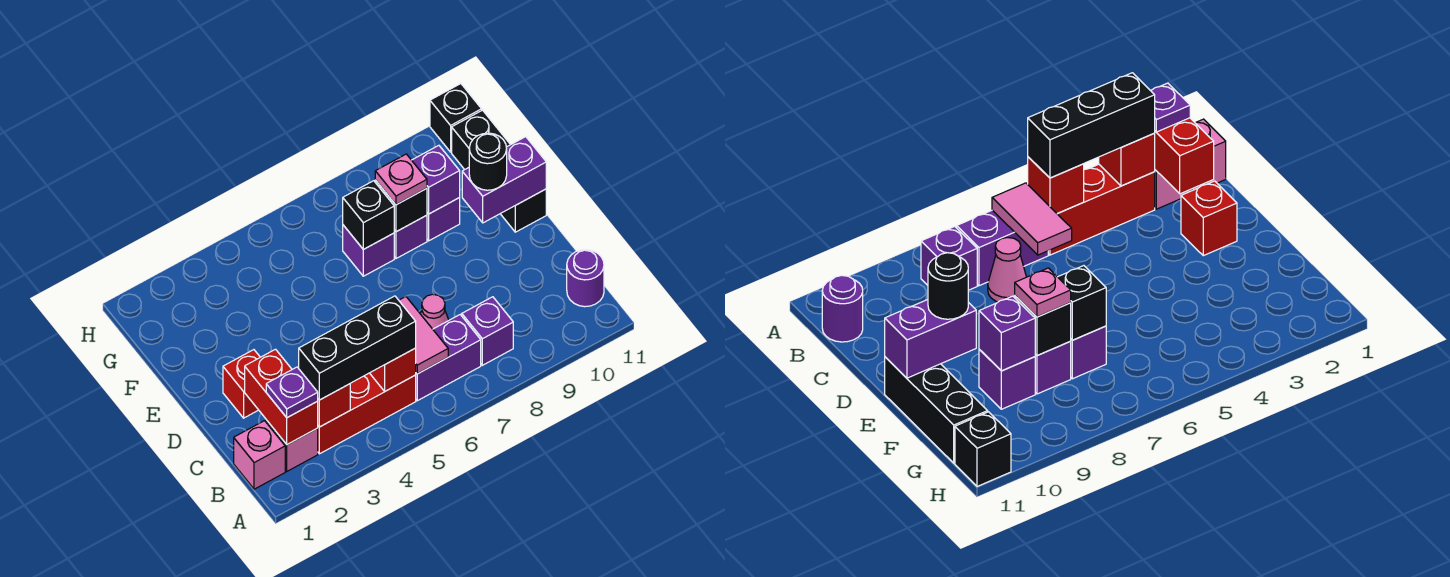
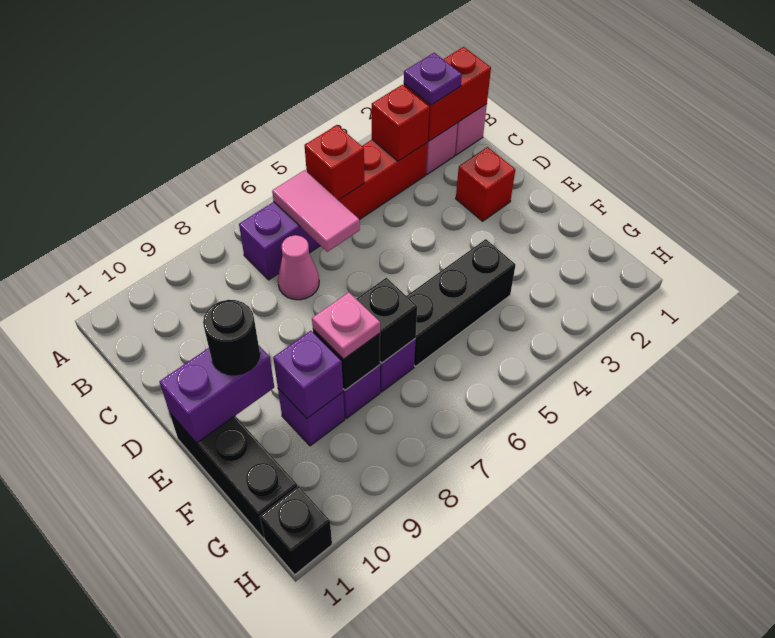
red brick B2:C2 level 2 -> red brick B1:B2 level 2
black brick B3:B5 level 3 -> black brick F4:F6 level 1
purple brick B8 level 1 -> none
purple round brick B11 level 1 -> none

